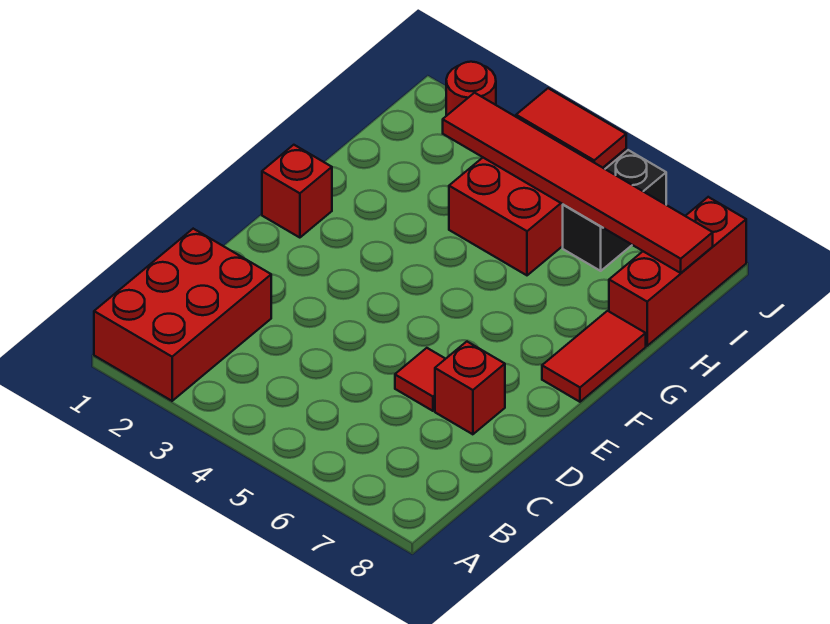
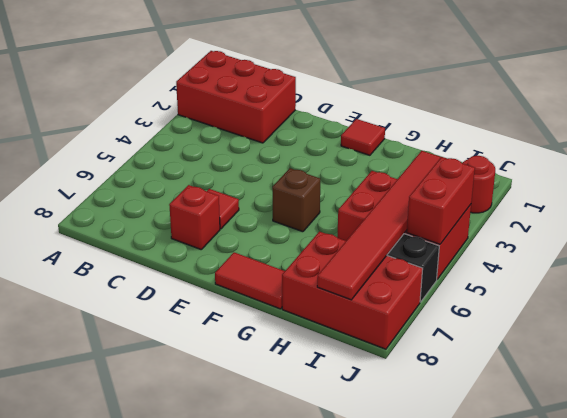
red brick F1 level 1 -> red tile F1 level 1
none -> brown brick F5 level 1
red brick H8:J8 level 1 -> red brick H7:J8 level 1
red tile J4:J5 level 2 -> red brick J4:J5 level 2

